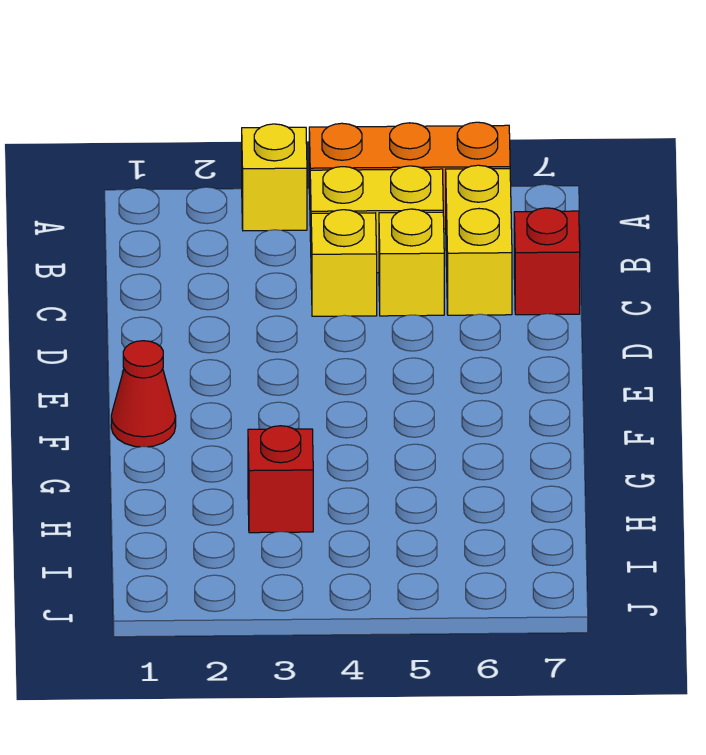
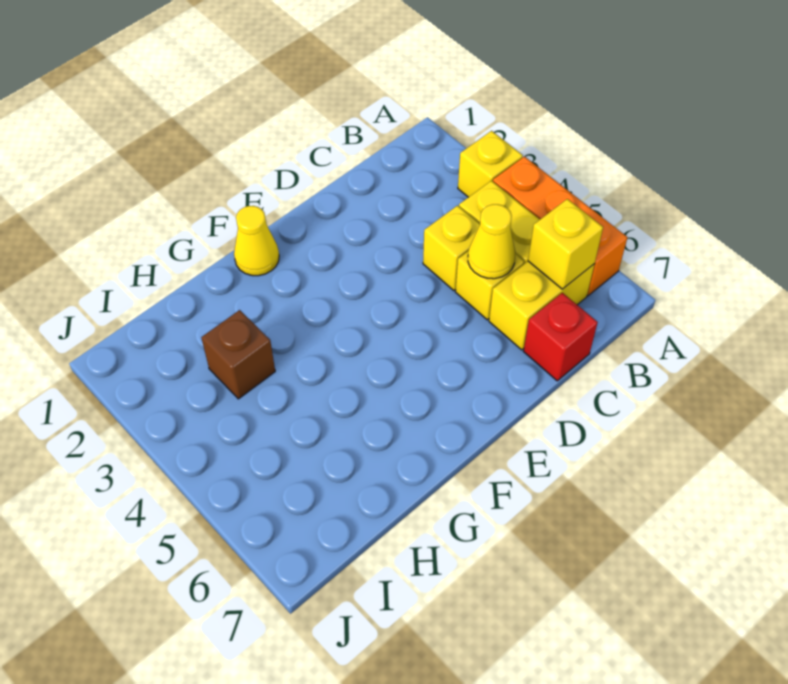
none -> yellow brick B6 level 2
none -> yellow cone C5 level 2
red cone F1 level 1 -> yellow cone F1 level 1
red brick H3 level 1 -> brown brick H3 level 1

